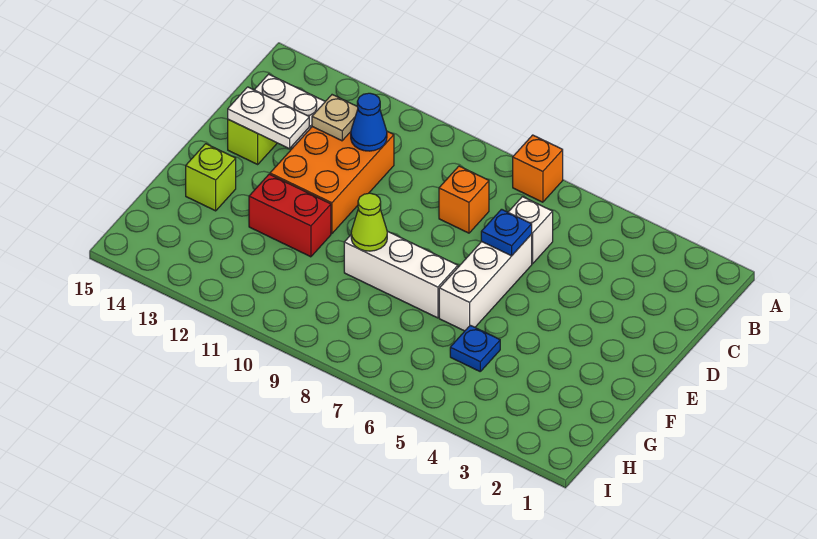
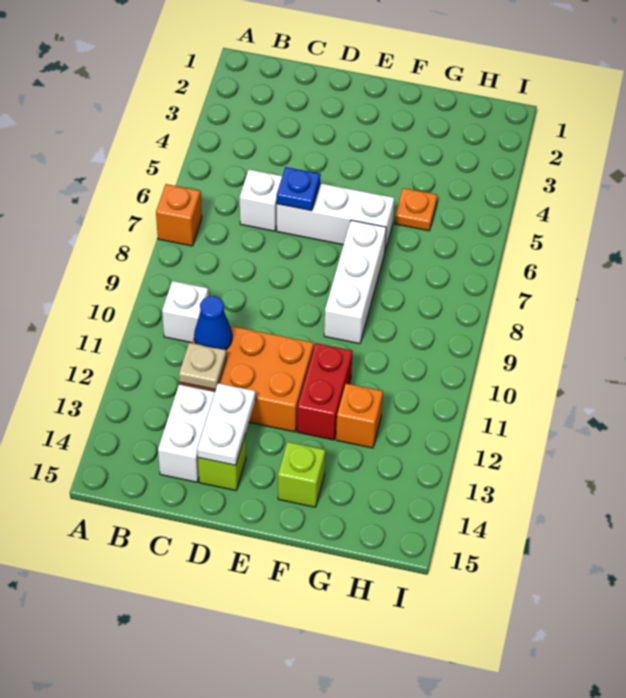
none -> white brick B10 level 1
orange brick C8 level 1 -> orange brick G12 level 1
lime cone F9 level 2 -> none
blue plate G5 level 1 -> orange plate G5 level 1

